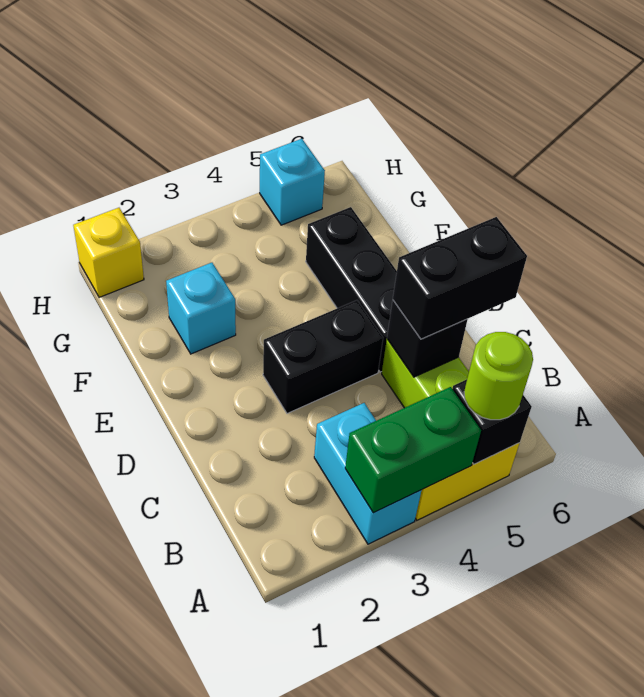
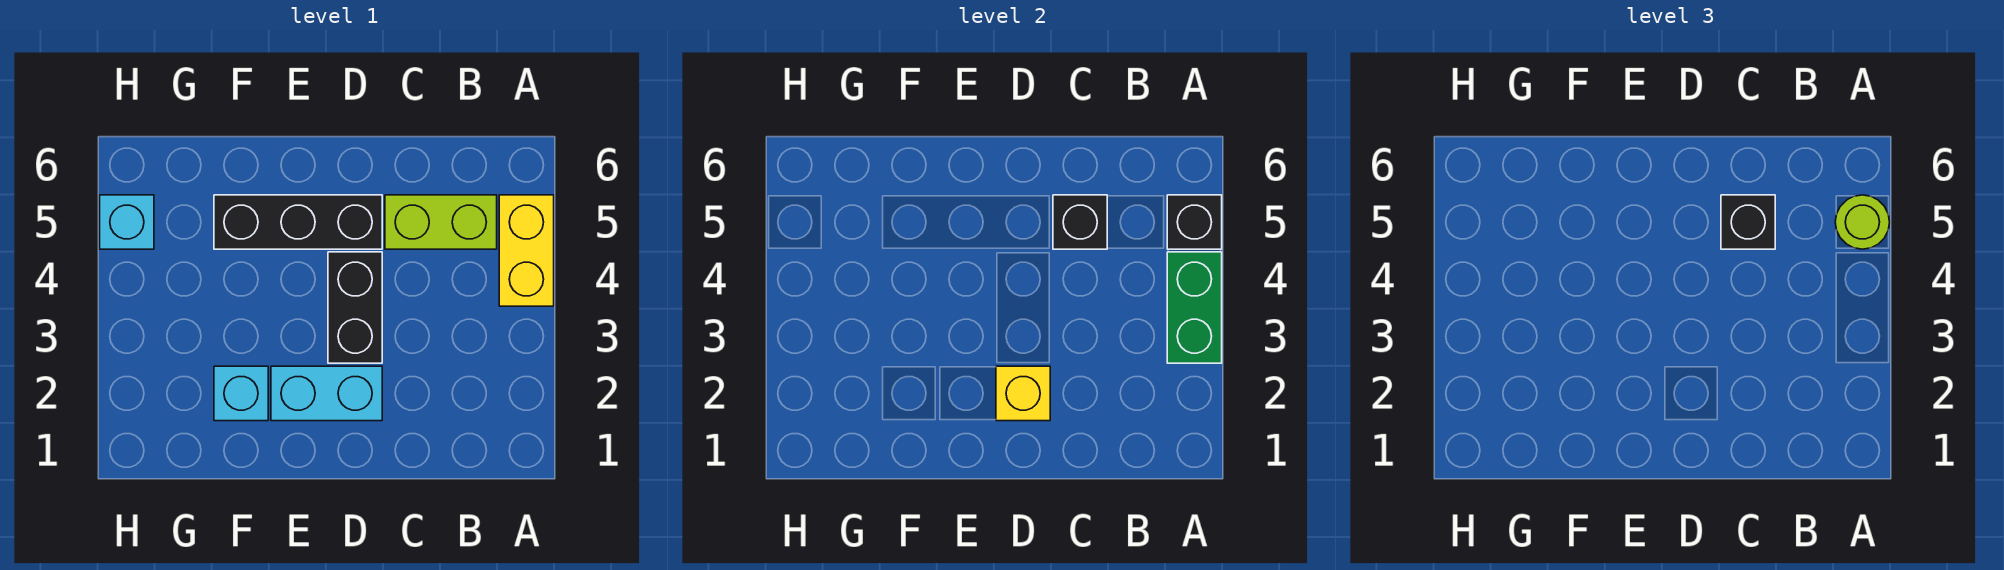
cyan brick A3:B3 level 1 -> cyan brick D2:E2 level 1
black brick C5:C6 level 3 -> black brick C5 level 3
yellow brick H1 level 1 -> yellow brick D2 level 2

